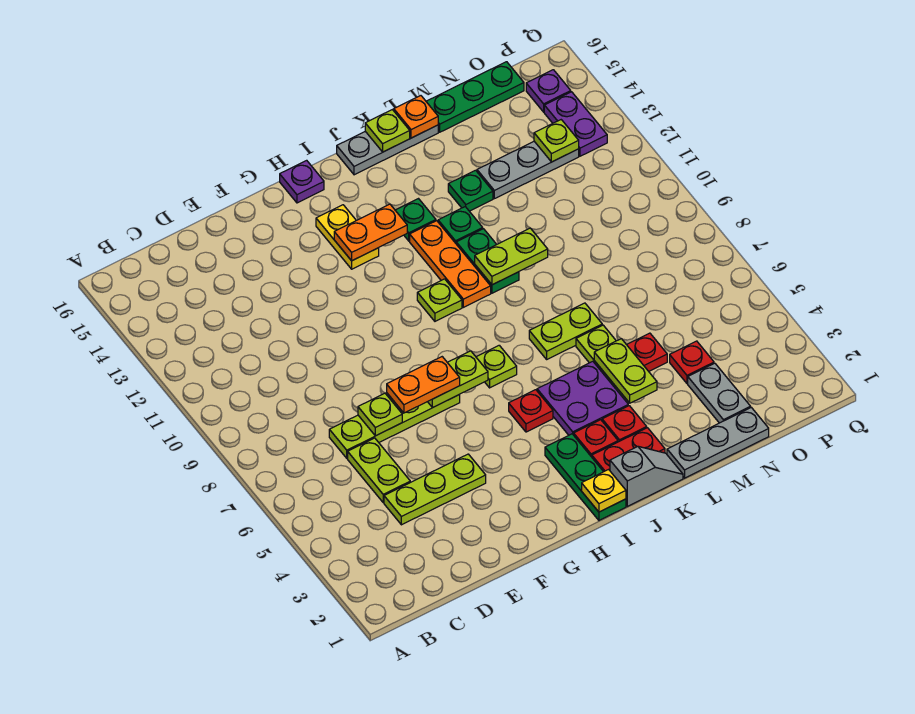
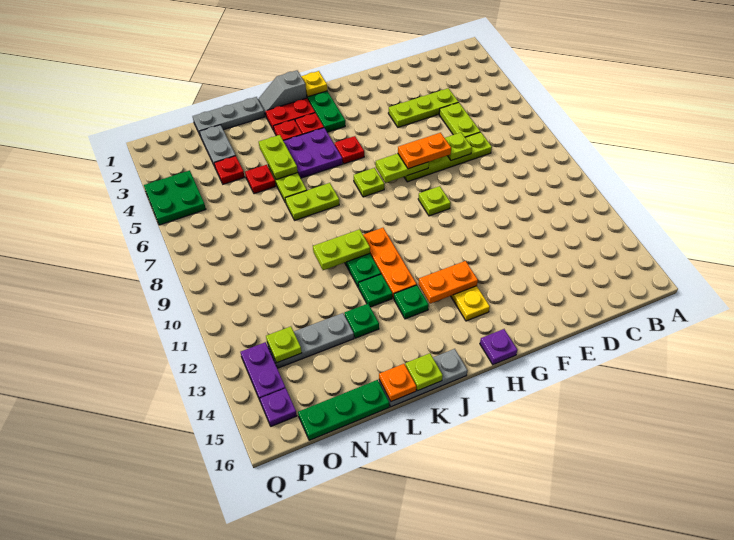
lime plate I10 level 1 -> lime plate G9 level 1
none -> green plate P4:Q5 level 1

